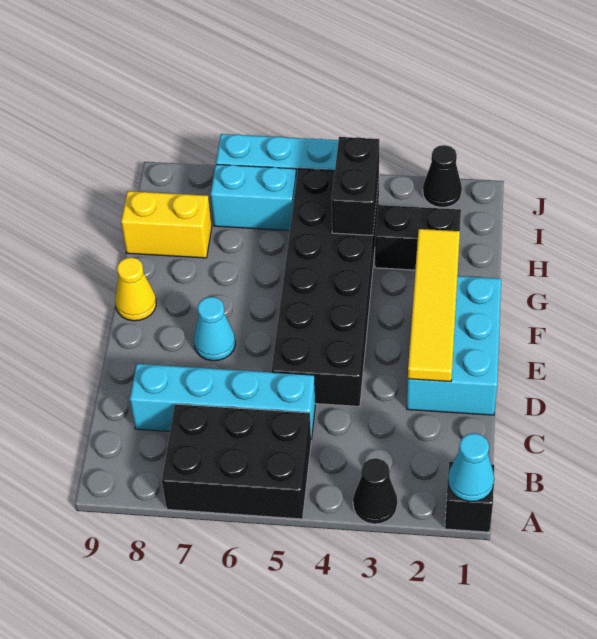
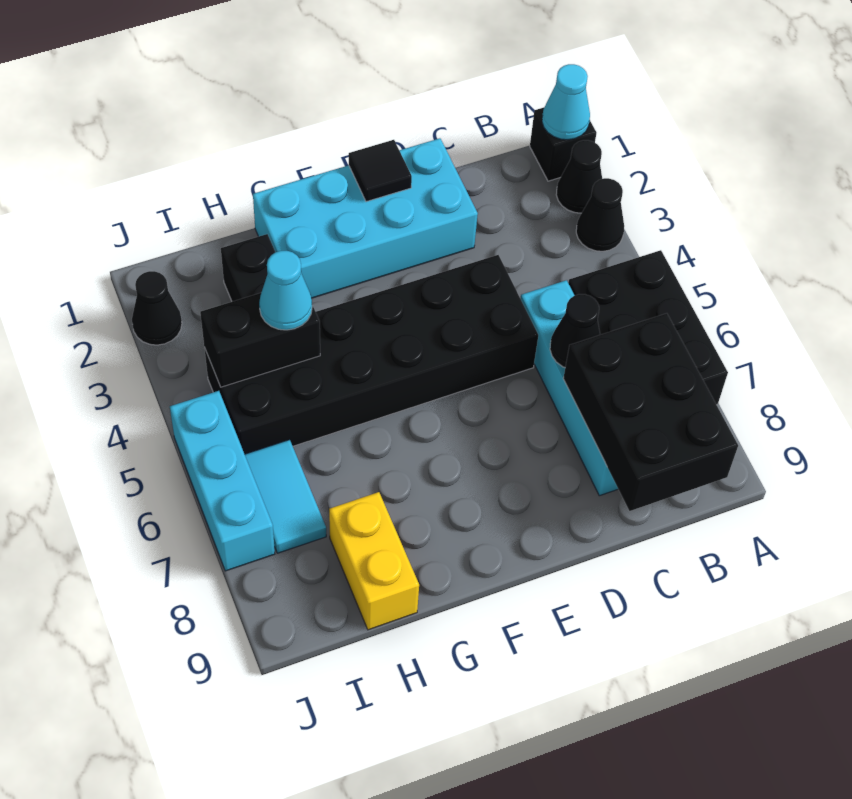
none -> black cone A2 level 1
none -> black brick B7:C9 level 2
none -> black cone C6 level 2
cyan brick D1:F2 level 1 -> cyan brick D1:G2 level 1
yellow tile D2:G2 level 2 -> none
none -> black tile E1 level 2
cyan cone E7 level 1 -> cyan cone H4 level 3
yellow cone F9 level 1 -> none
cyan brick I6:I7 level 1 -> cyan tile I6:I7 level 1

